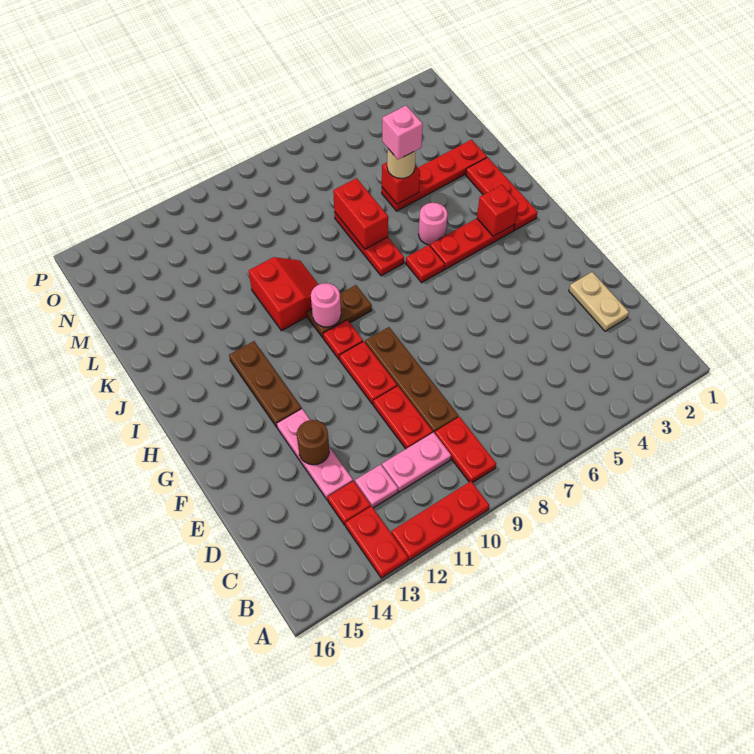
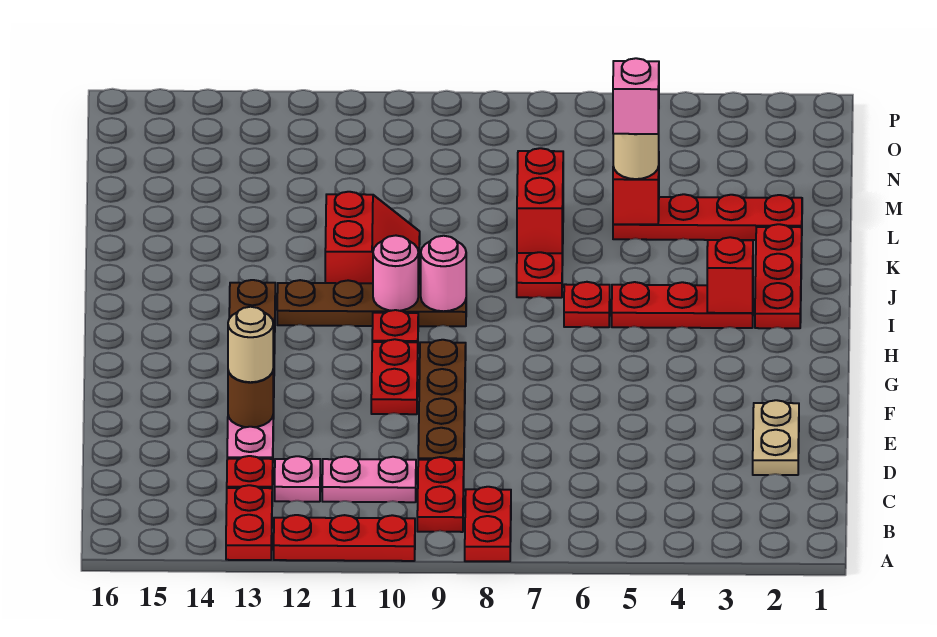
red plate D10:E10 level 1 -> red plate A8:B8 level 1
none -> tan round brick E13 level 3
brown plate I9:I10 level 1 -> brown plate I9:I12 level 1
pink round brick J5 level 1 -> pink round brick I9 level 2

